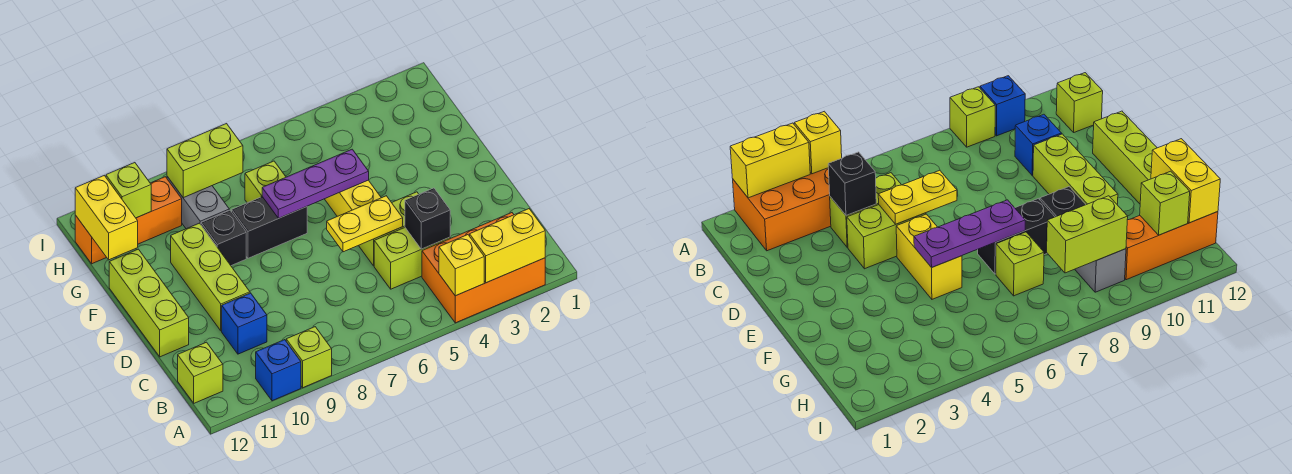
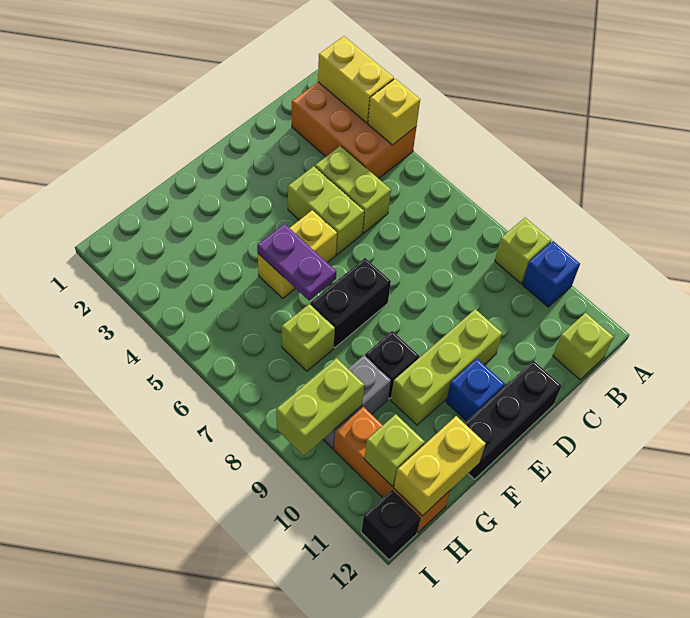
black brick C4 level 2 -> black brick I12 level 1
blue brick C10 level 1 -> blue brick E11 level 1
yellow plate D5:D6 level 2 -> none
lime brick D12:F12 level 1 -> black brick D12:F12 level 1
purple plate F5:F7 level 2 -> purple plate F5:F6 level 2
black brick F7:F8 level 1 -> black brick E7:F7 level 1
lime brick H8:H9 level 2 -> lime brick H9:I9 level 2

